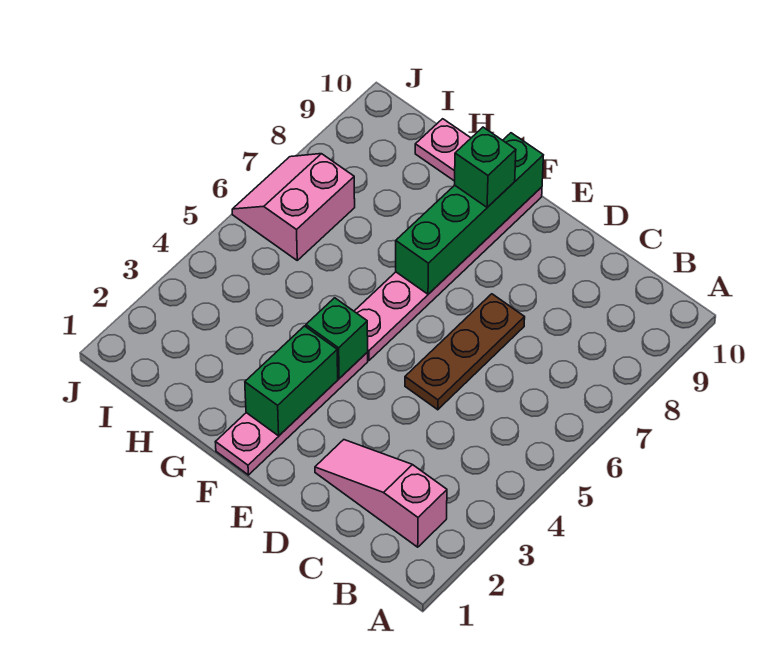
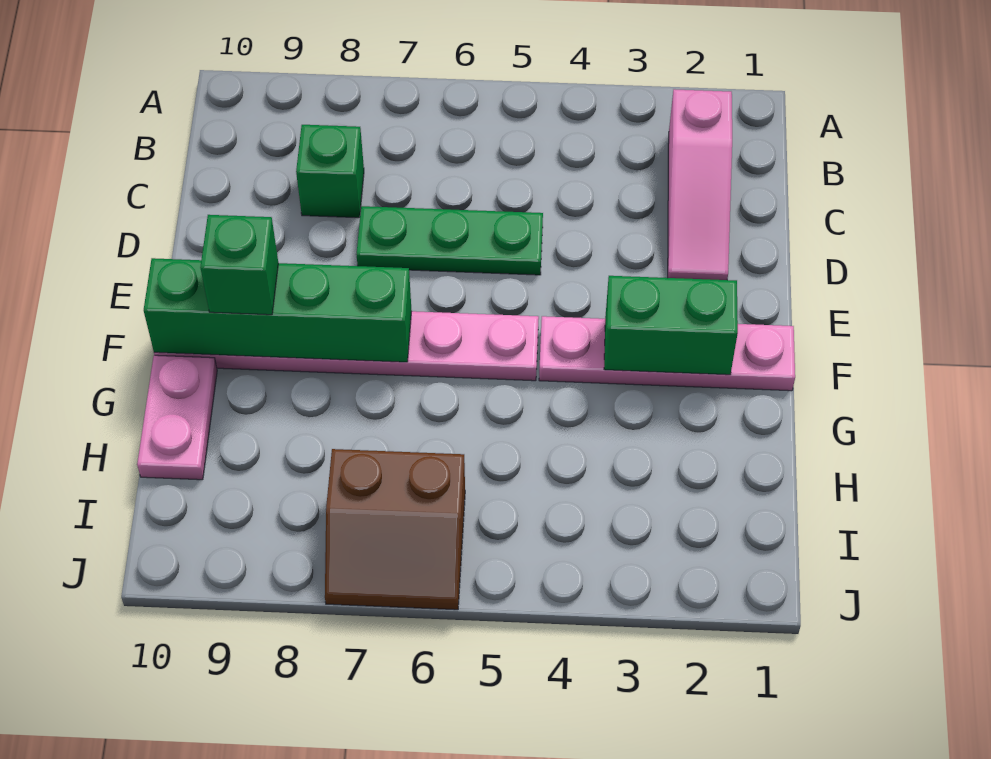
brown plate D5:D7 level 1 -> green plate D5:D7 level 1
green brick F4 level 2 -> green brick C8 level 1
pink slope I6:J7 level 1 top I -> brown slope I6:J7 level 1 top I

